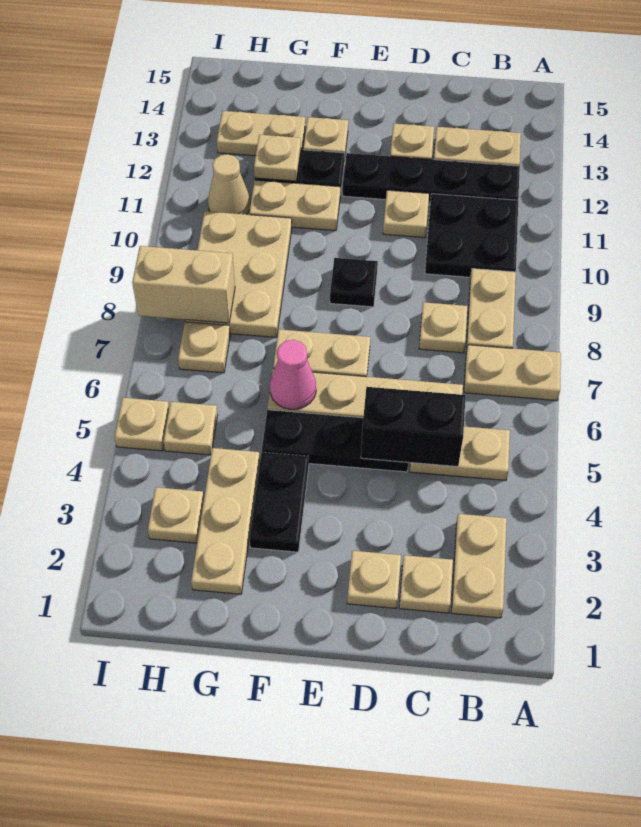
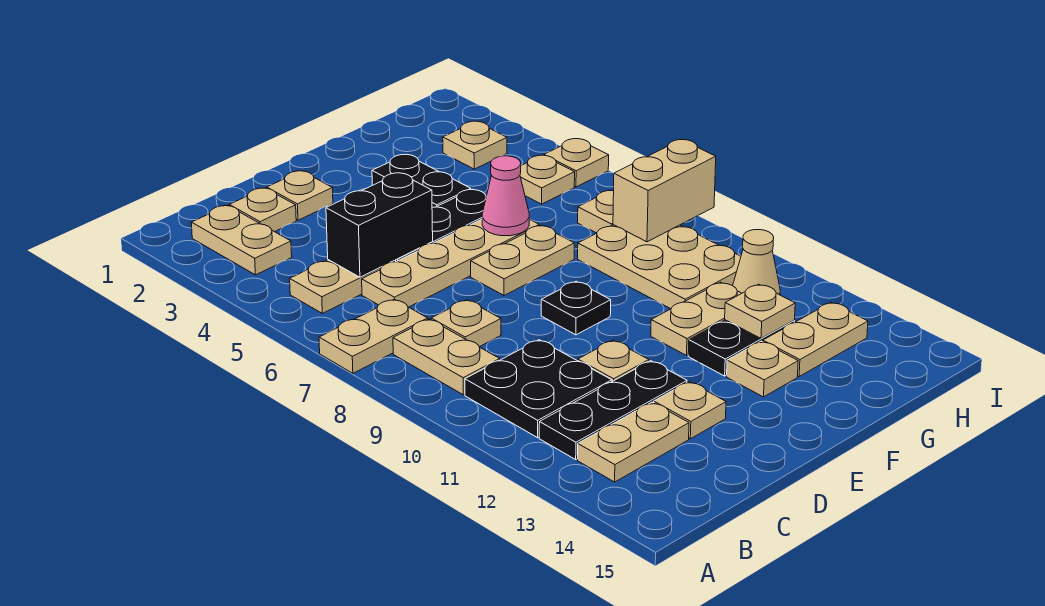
black plate B12:E12 level 1 -> black plate B12:D12 level 1
tan plate G2:G4 level 1 -> none

